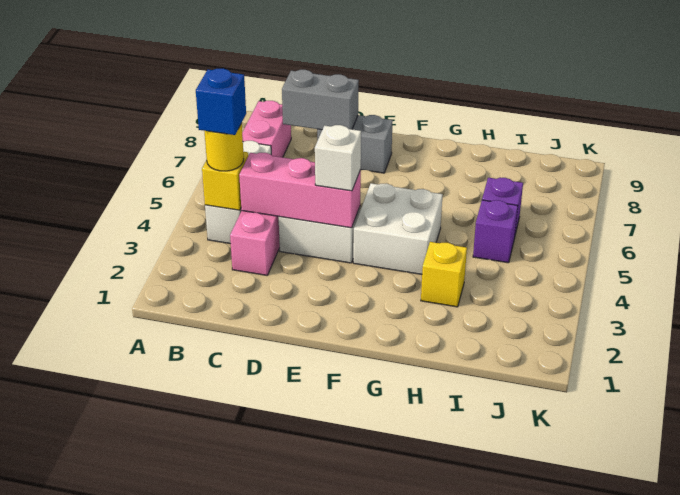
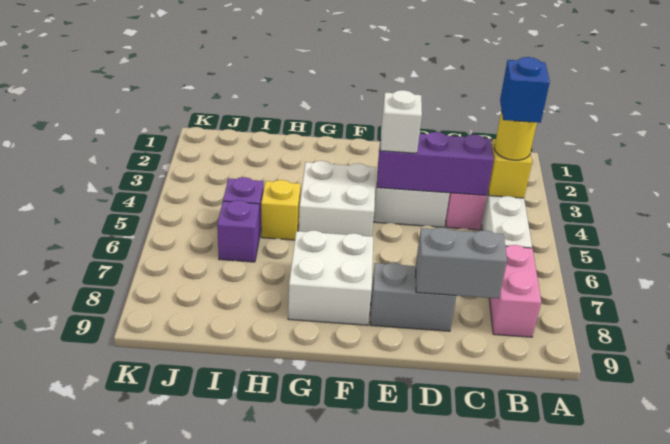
pink brick C4:E4 level 2 -> purple brick C4:E4 level 2
none -> white brick F7:G8 level 1
yellow brick H3 level 1 -> yellow brick H5 level 1

